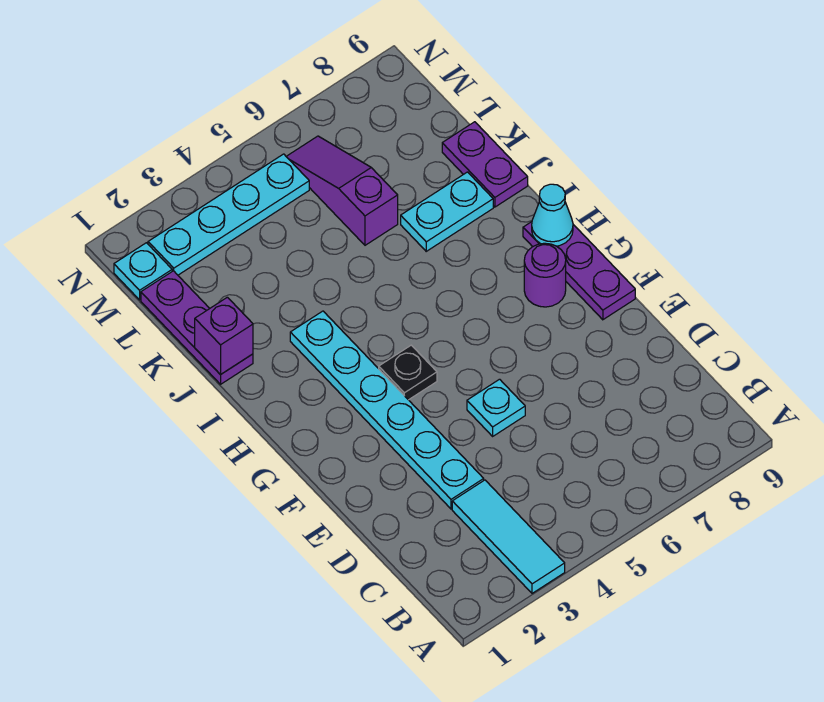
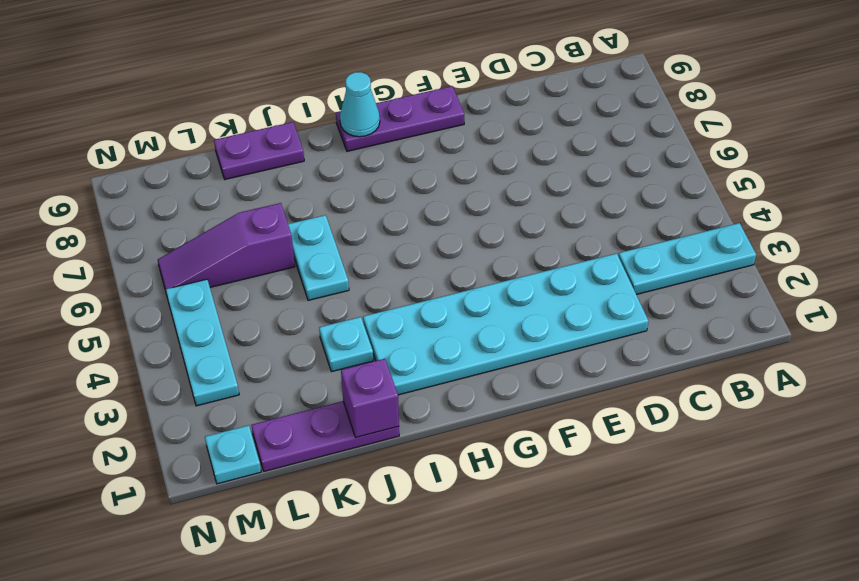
cyan tile A3:C3 level 1 -> cyan plate A3:C3 level 1
cyan plate D3:I3 level 1 -> cyan plate D2:I3 level 1
cyan plate E5 level 1 -> cyan plate J3 level 1
black plate G4 level 1 -> none
purple round brick G8 level 1 -> none
cyan plate J7:J8 level 1 -> cyan plate J5:J6 level 1
cyan plate M2:M5 level 1 -> cyan plate M3:M5 level 1

